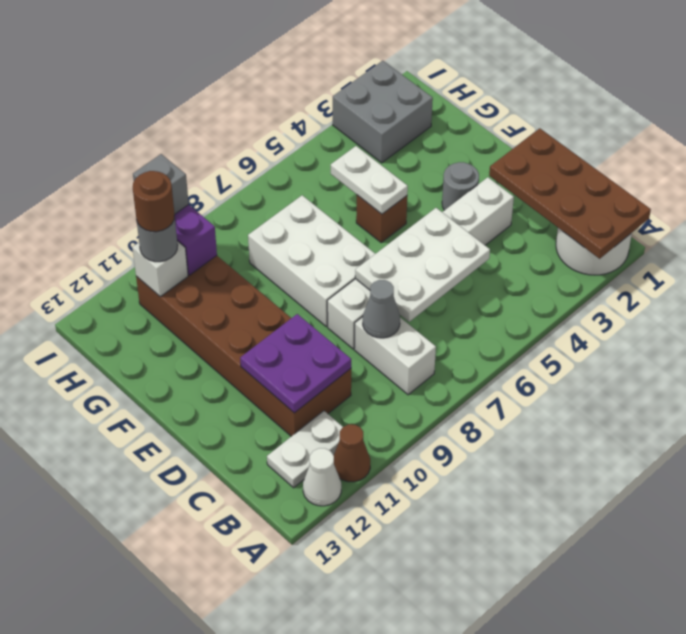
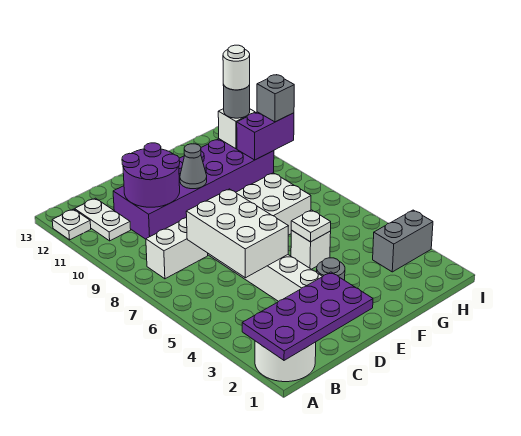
brown plate A1:D2 level 2 -> purple plate A1:D2 level 2
brown cone A11 level 1 -> none
white cone A12 level 1 -> white plate A12 level 1
white plate C5:D7 level 2 -> white brick C5:D7 level 2
grey cone C8 level 2 -> grey cone E10 level 2
brown brick C10:H11 level 1 -> purple brick C10:H11 level 1
purple plate C10:D11 level 2 -> purple round brick C10:D11 level 2
brown brick F5 level 1 -> white brick F5 level 1
white plate F5:G5 level 2 -> white plate F5 level 2
grey brick H2:I3 level 1 -> grey brick H3:I3 level 1
brown round brick H11 level 4 -> white round brick H11 level 4

